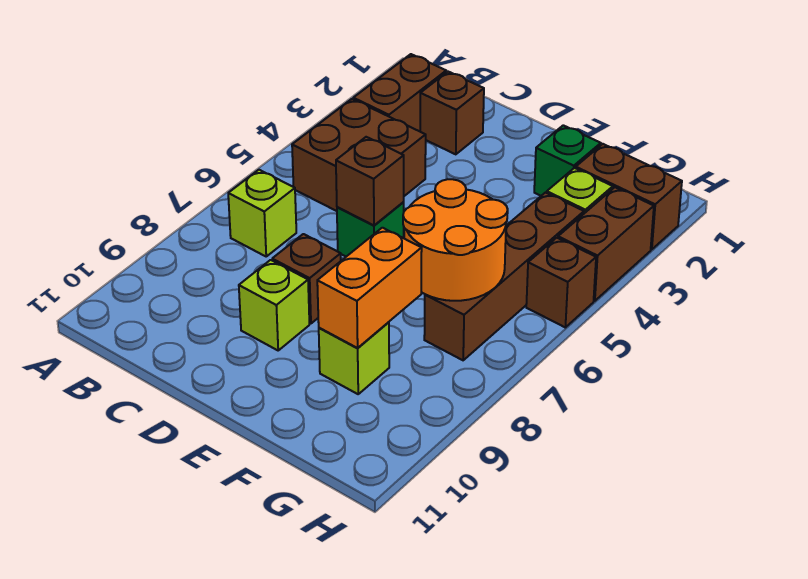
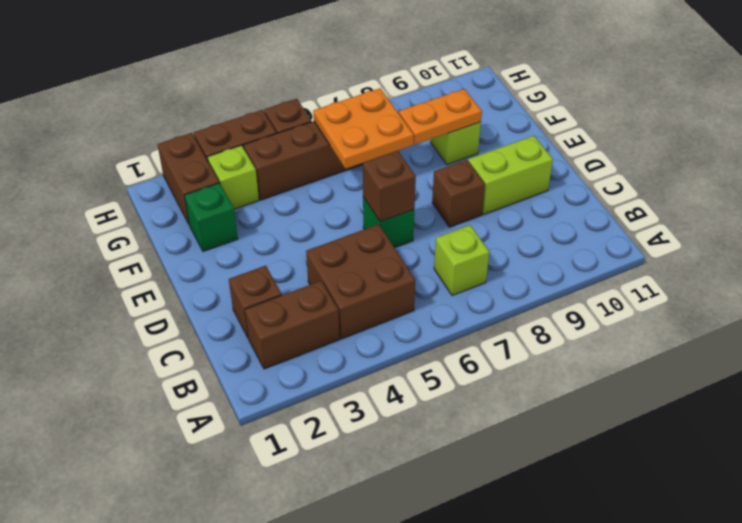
lime brick D9 level 1 -> lime brick D9:D10 level 1
orange round brick F6:G7 level 2 -> orange plate F6:G7 level 2
orange brick F8:F9 level 2 -> orange plate F8:F9 level 2

